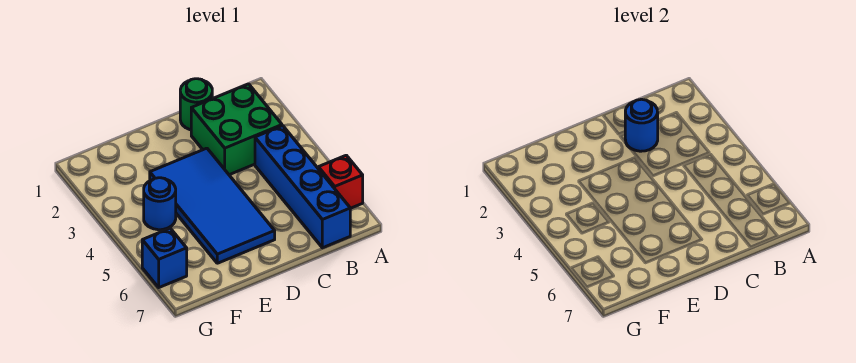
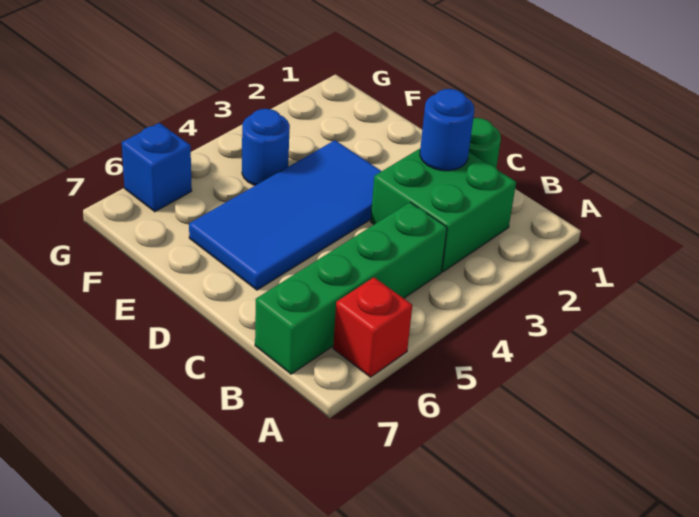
blue brick B4:B7 level 1 -> green brick B4:B7 level 1

